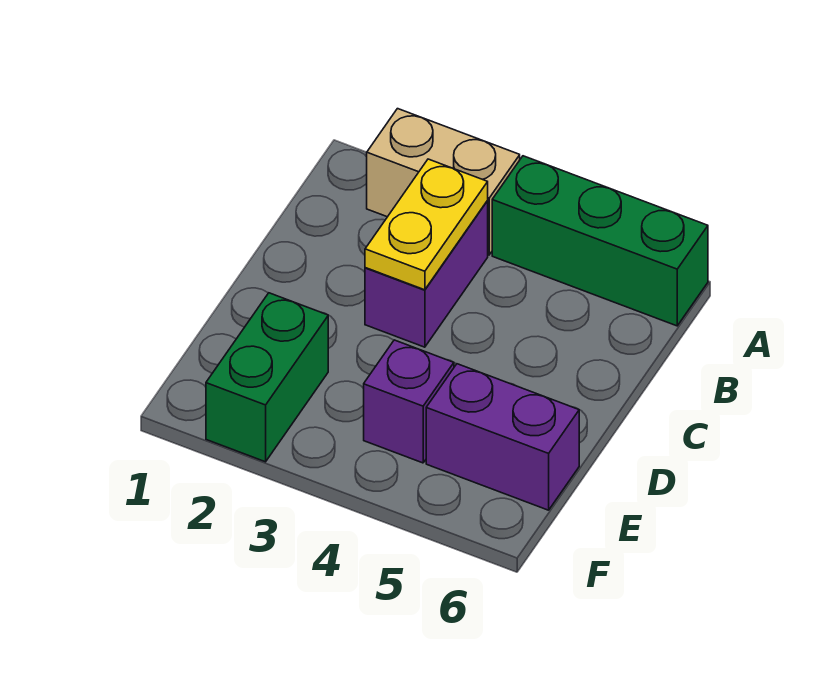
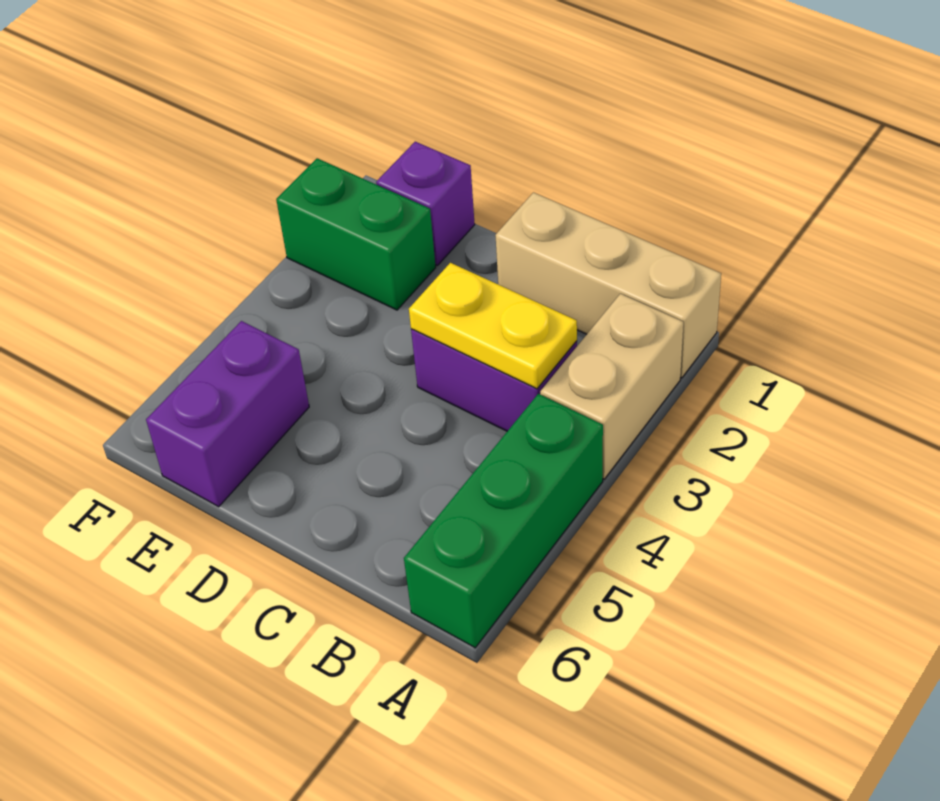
none -> tan brick A1:C1 level 1
purple brick E4 level 1 -> purple brick E1 level 1

